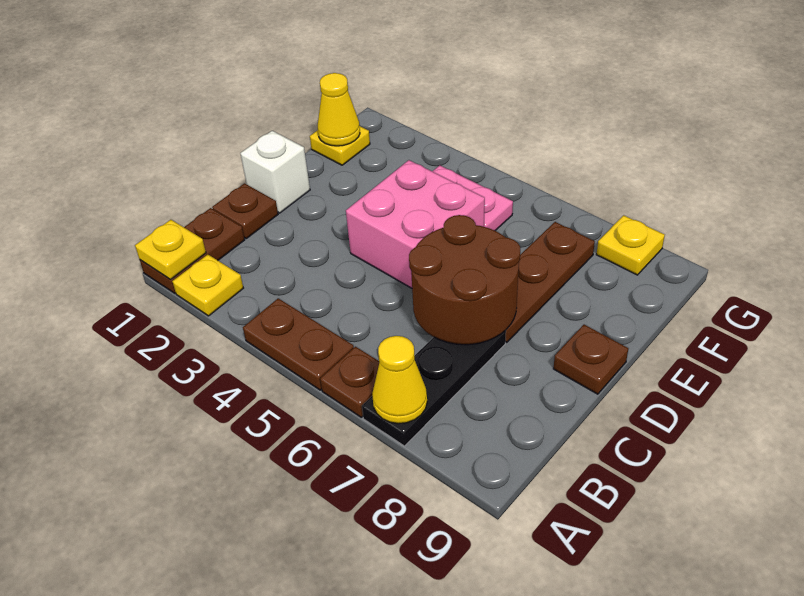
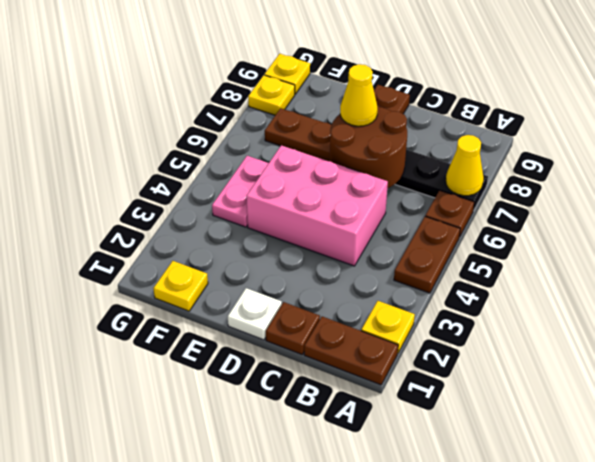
yellow plate A1 level 2 -> yellow plate G9 level 1
white brick D1 level 1 -> white plate D1 level 1
pink brick D4:E5 level 1 -> pink brick C4:E5 level 1
yellow cone F1 level 2 -> yellow cone D7 level 3

